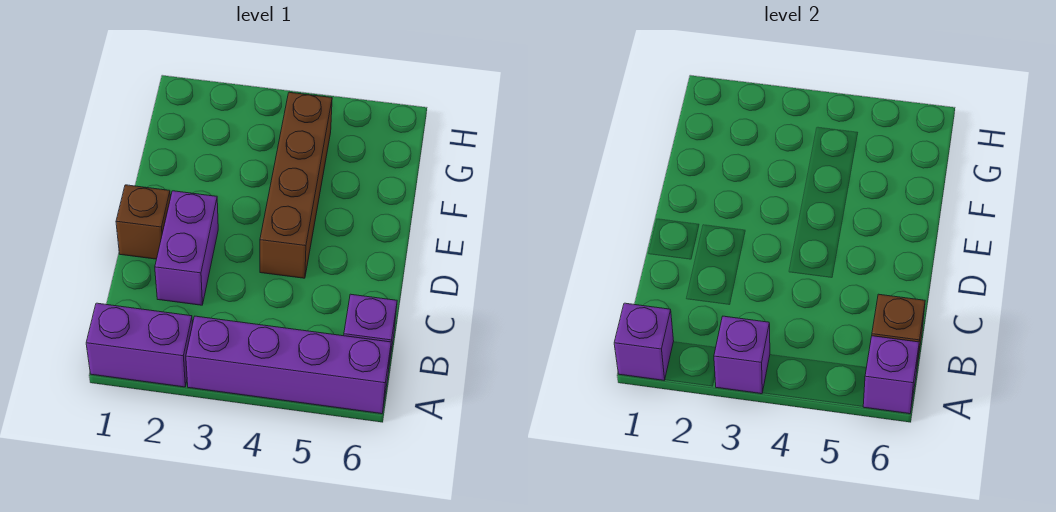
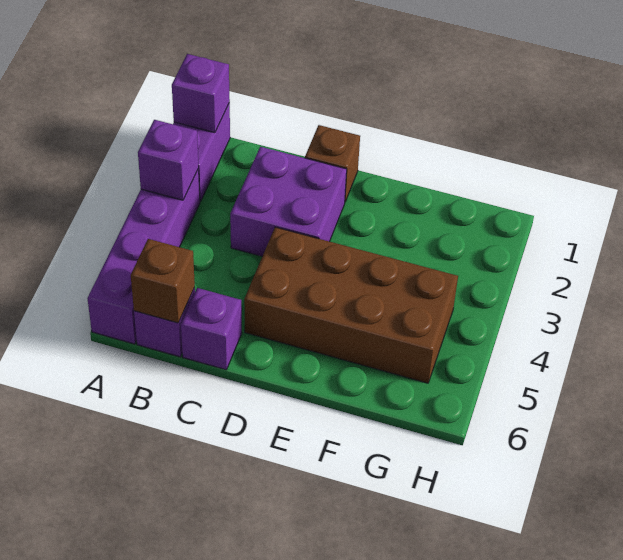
purple brick A6 level 2 -> purple brick C6 level 1
purple brick C2:D2 level 1 -> purple brick C2:D3 level 1
brown brick D4:G4 level 1 -> brown brick D4:G5 level 1

